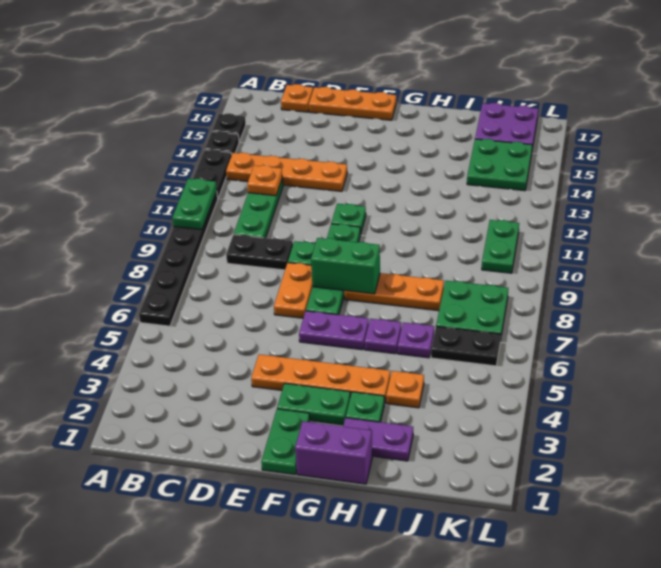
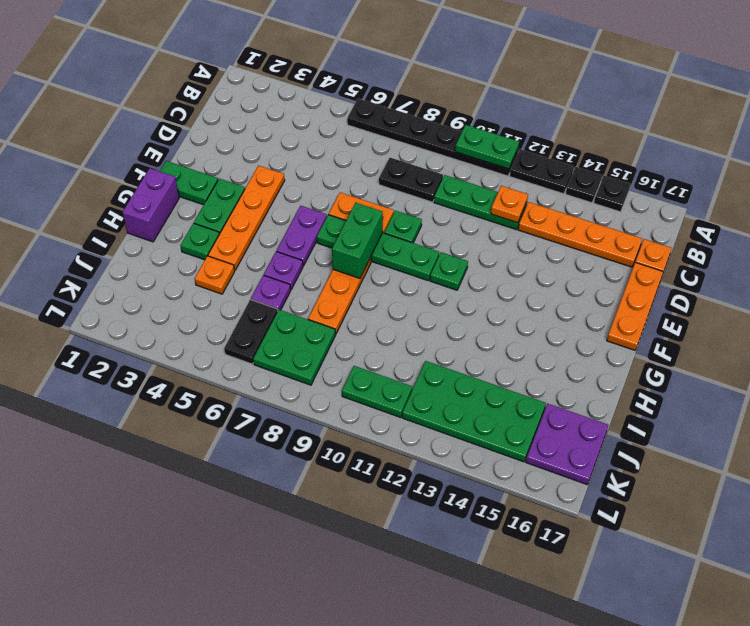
orange plate B13:E13 level 1 -> orange plate C13:C16 level 1
black plate C9:D9 level 1 -> black plate C8:C9 level 1
purple plate H2:I2 level 1 -> none
green plate J14:K15 level 1 -> green plate J12:K15 level 1

